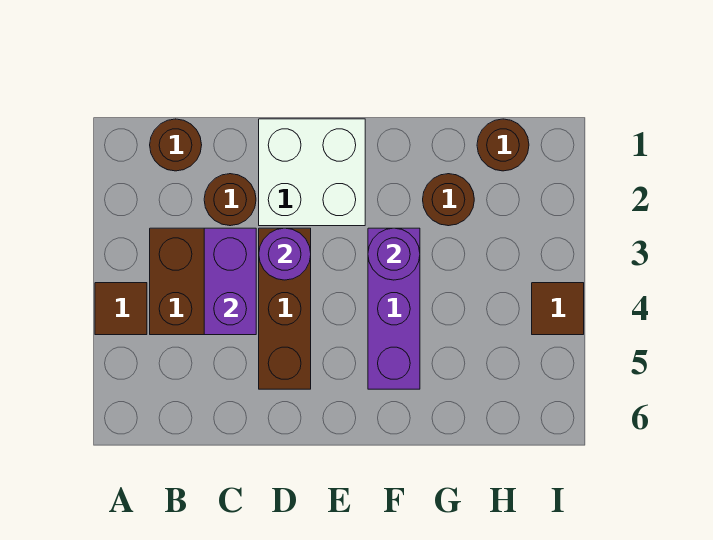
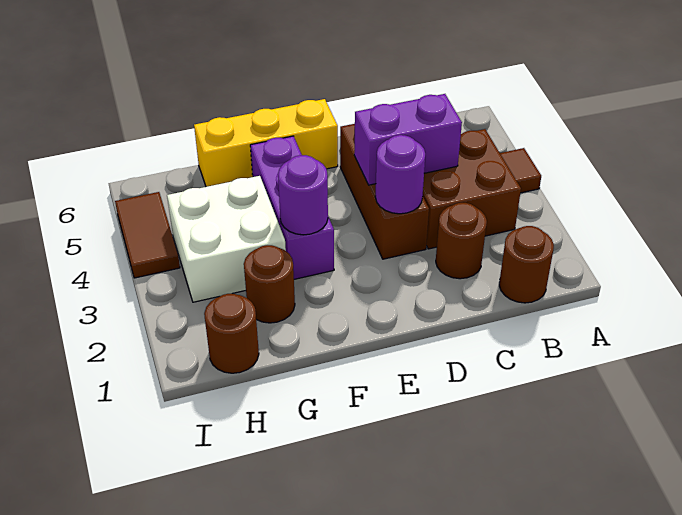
purple brick C3:C4 level 2 -> purple brick C4:D4 level 2
white brick D1:E2 level 1 -> white brick G3:H4 level 1
none -> yellow brick E6:G6 level 1
brown tile I4 level 1 -> brown tile I4:I5 level 1

